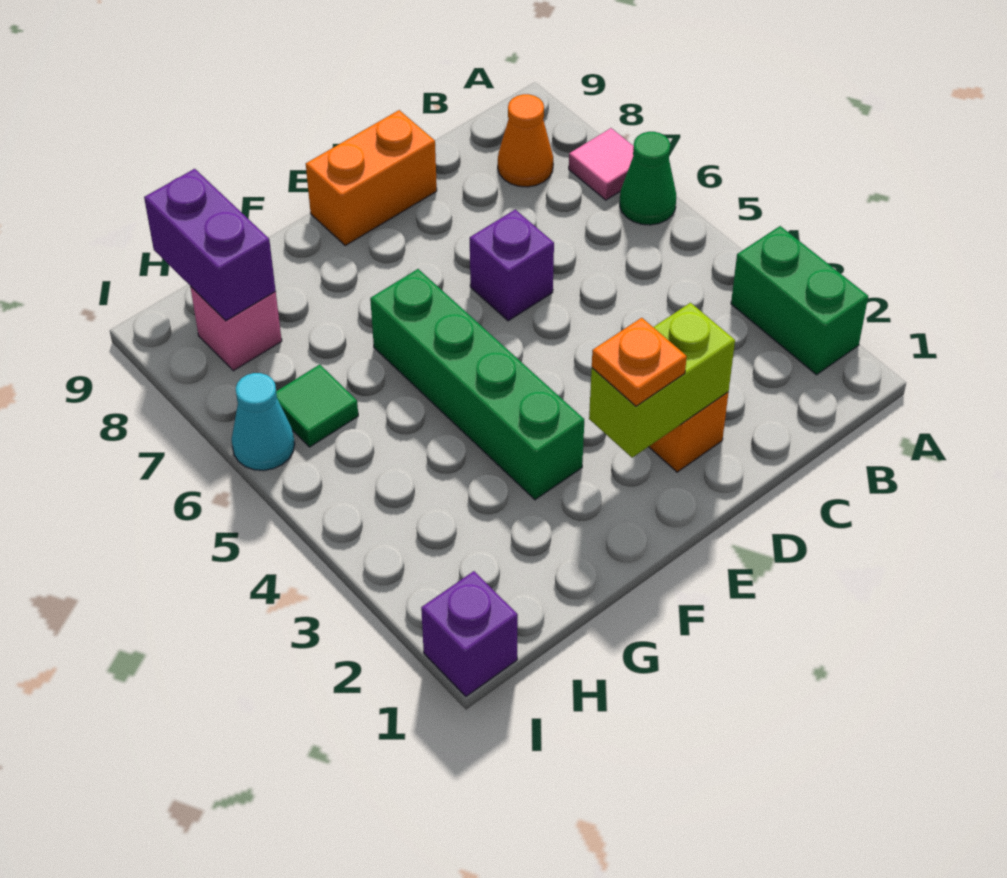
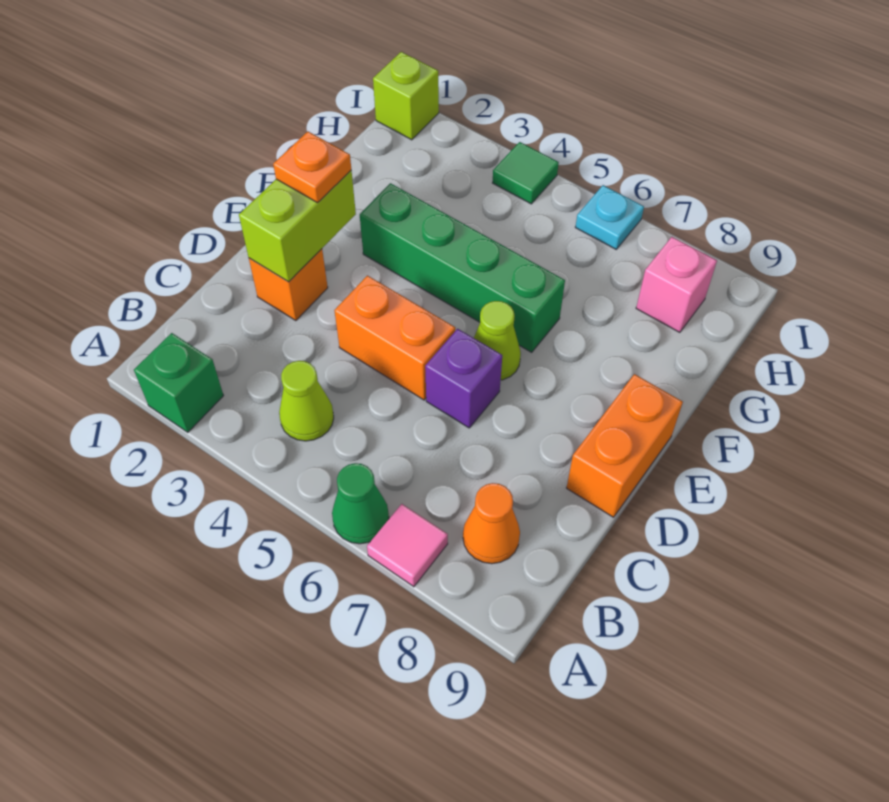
green brick A2:A3 level 1 -> green brick A2 level 1
none -> lime cone B4 level 1
none -> orange brick D4:D5 level 1
none -> lime cone E6 level 1
green tile H6 level 1 -> green tile I4 level 1
purple brick H8:H9 level 2 -> none
purple brick I1 level 1 -> lime brick I1 level 1
cyan cone I6 level 1 -> cyan plate I6 level 1

